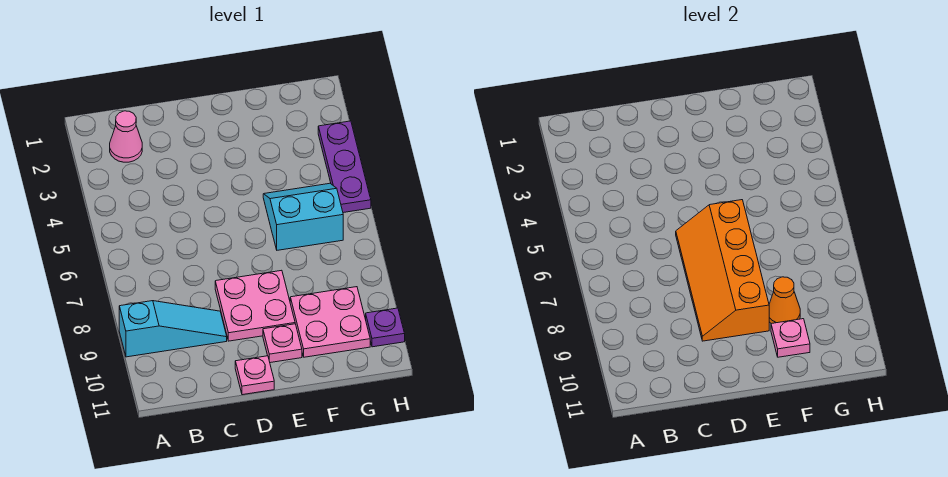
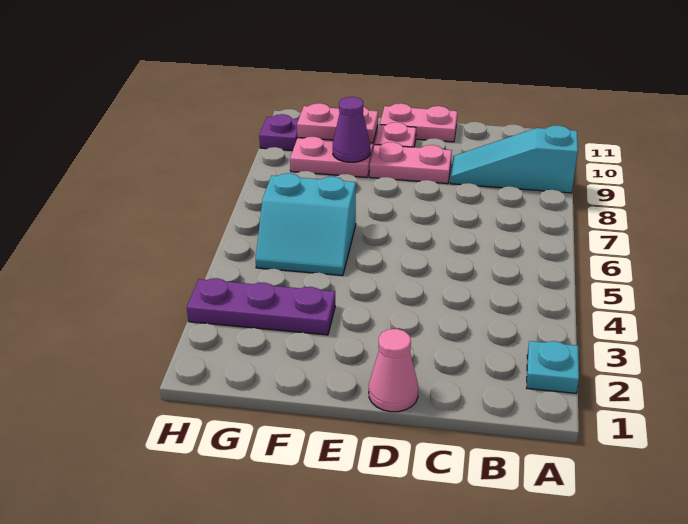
none -> cyan plate A2 level 1
pink cone B2 level 1 -> pink cone D1 level 1
orange slope D6:E9 level 2 top E -> none
pink plate D8:E9 level 1 -> pink plate D9:E9 level 1
pink plate D11 level 1 -> pink plate D11:E11 level 1
orange cone F9 level 2 -> purple cone F9 level 2
pink plate F10 level 2 -> pink plate F10:G10 level 2
purple plate H3:H5 level 1 -> purple plate F3:H3 level 1

